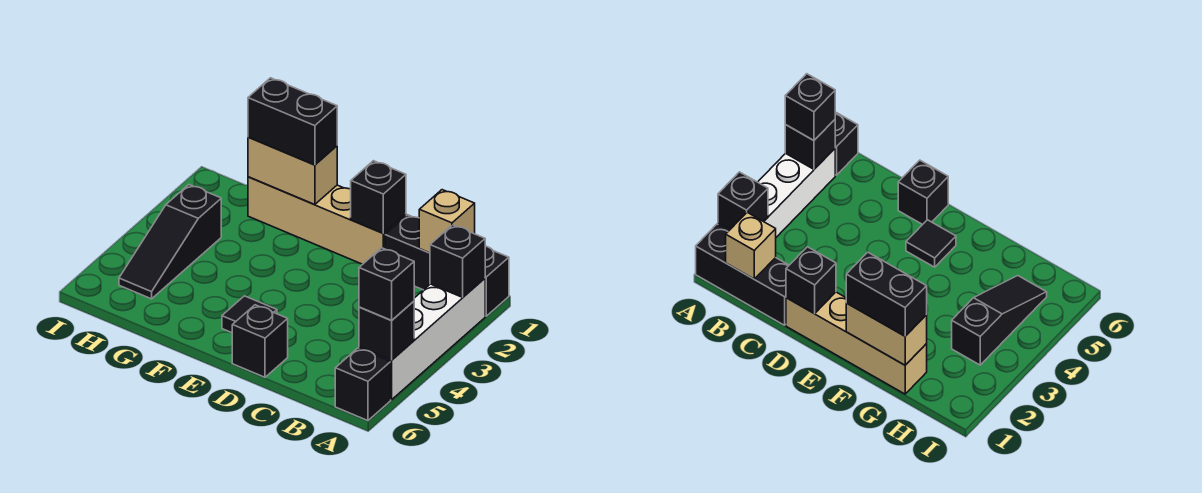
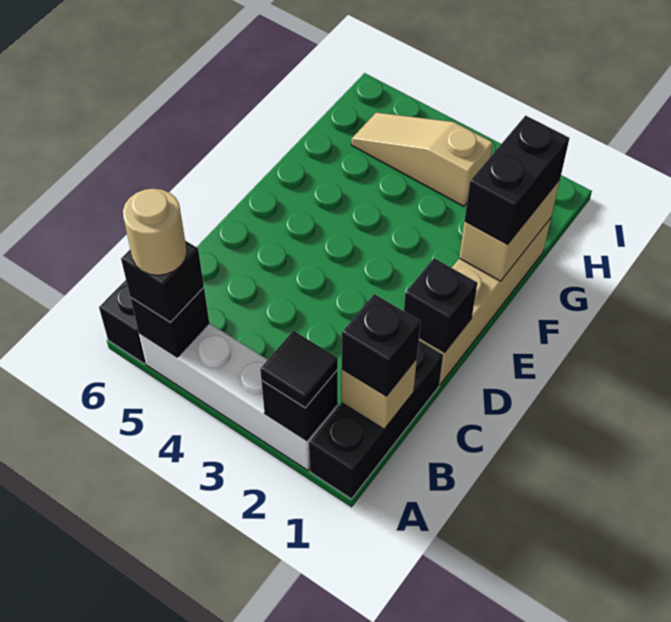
none -> tan round brick A5 level 4
black brick D6 level 1 -> black brick B1 level 3
black tile E5 level 1 -> black tile A2 level 3
black slope H3:H5 level 1 top 3 -> tan slope H3:H5 level 1 top 3

